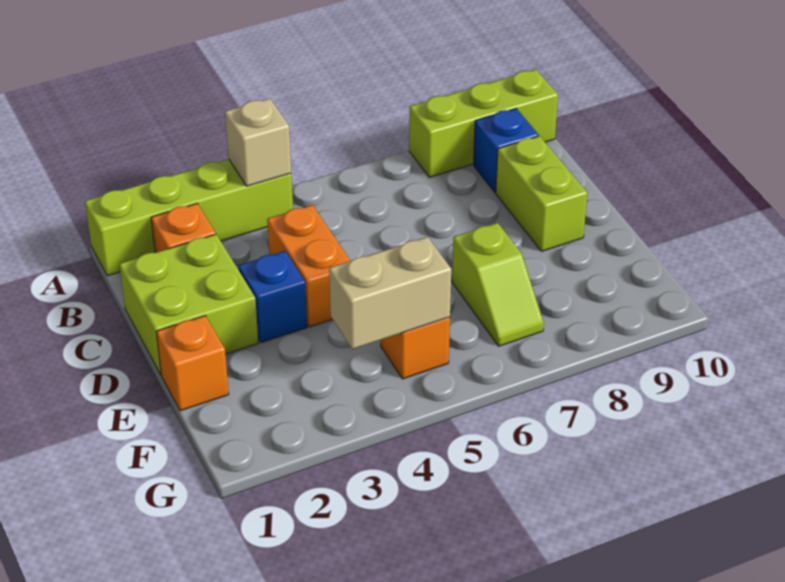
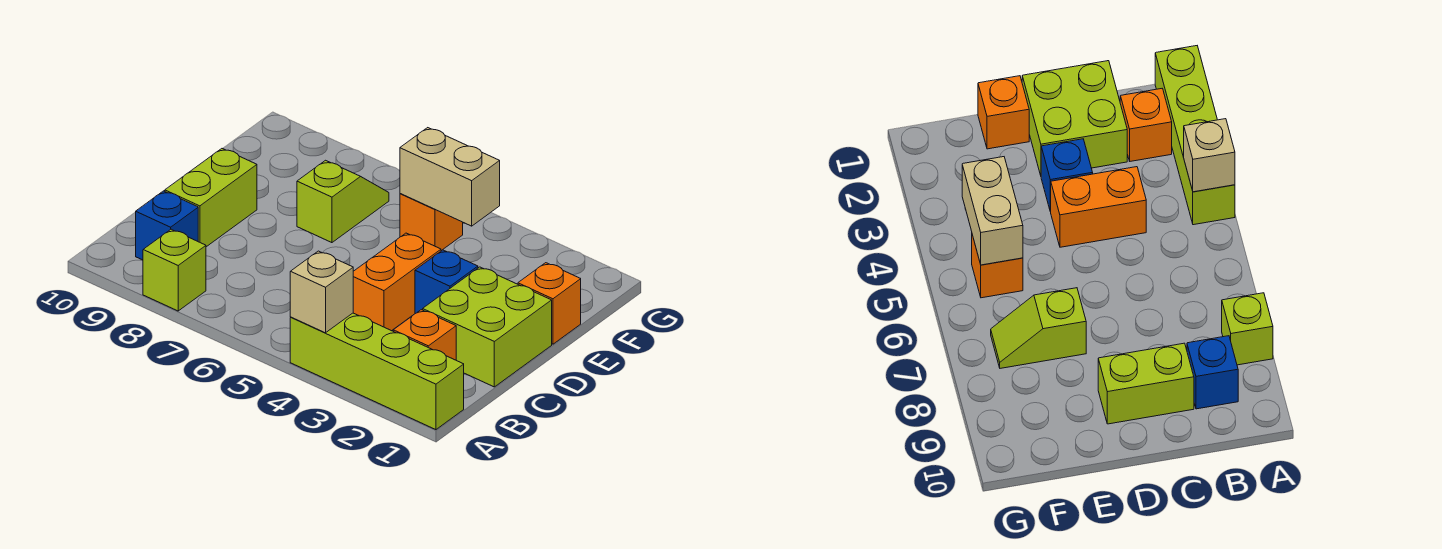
lime brick A8:A10 level 1 -> lime brick A8 level 1

